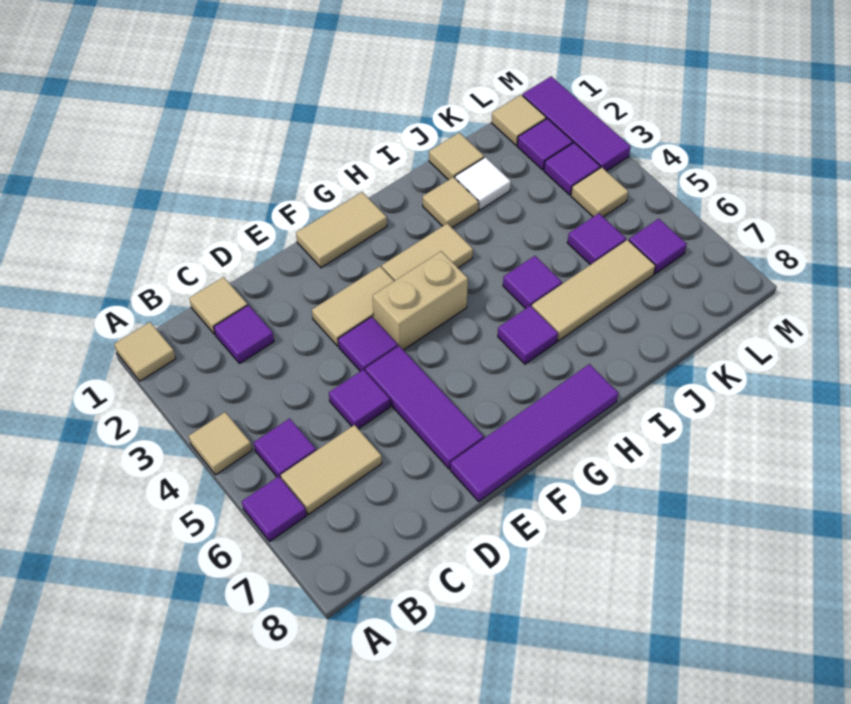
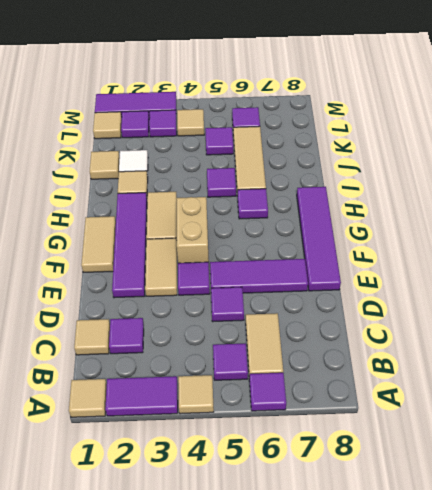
none -> purple tile A2:A3 level 1
none -> purple tile E2:H2 level 1

